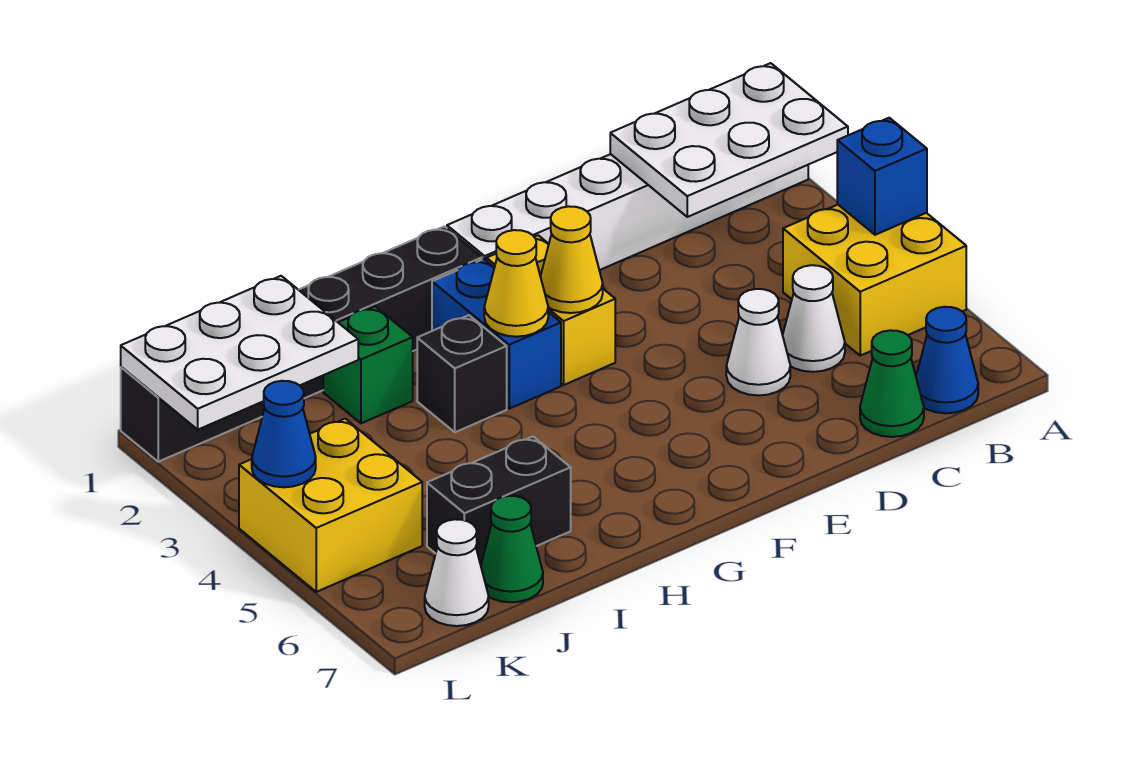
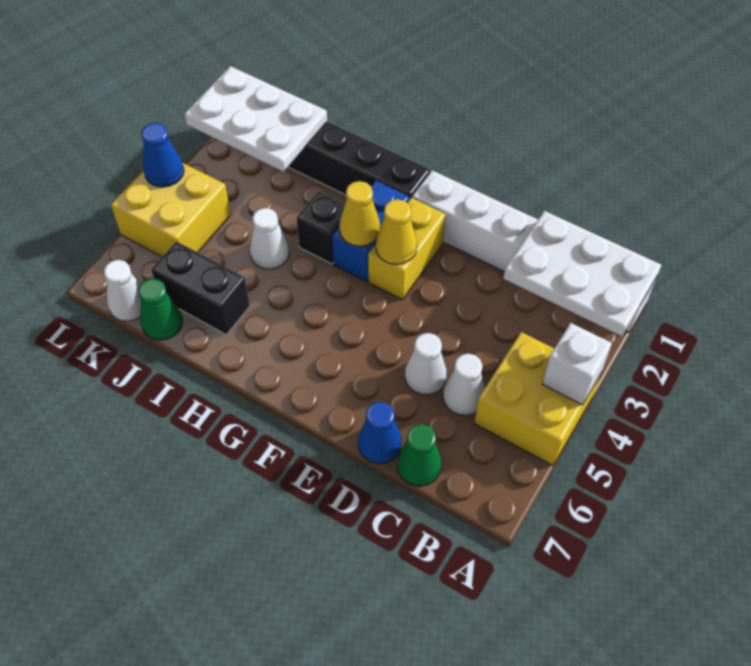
blue brick A4 level 2 -> white brick A4 level 2
blue cone B7 level 1 -> blue cone D7 level 1
green brick I2 level 1 -> none
none -> white cone I4 level 1

